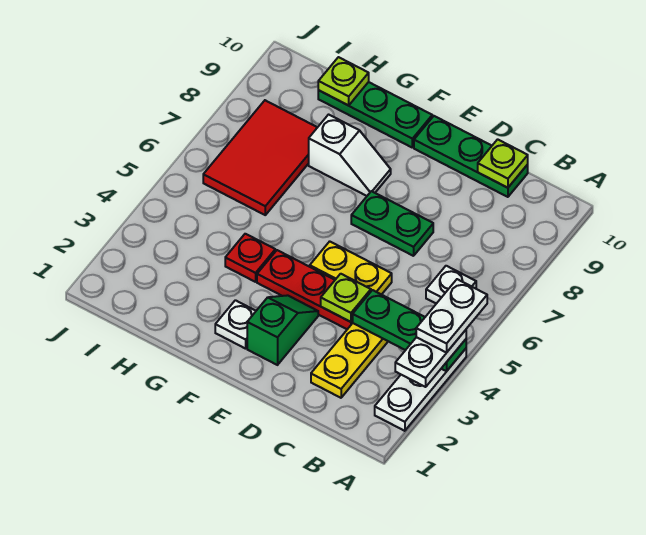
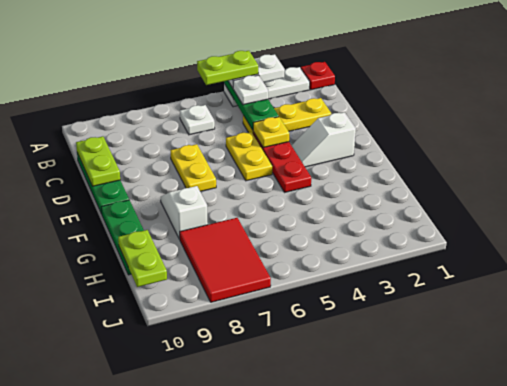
white plate A4:A5 level 4 -> lime plate A4:A5 level 4
lime plate C10 level 2 -> lime plate C10:D10 level 2
lime plate D4 level 2 -> yellow plate D4 level 2
green plate D7:E7 level 1 -> yellow plate D7:E7 level 1
green slope E2:E3 level 1 top 2 -> white slope E2:E3 level 1 top 2
white plate F2 level 1 -> white plate B4 level 3
red plate G4 level 1 -> red plate A1 level 1
red tile H6:I8 level 1 -> red tile H7:J8 level 1
lime plate H10 level 2 -> lime plate H10:I10 level 2

